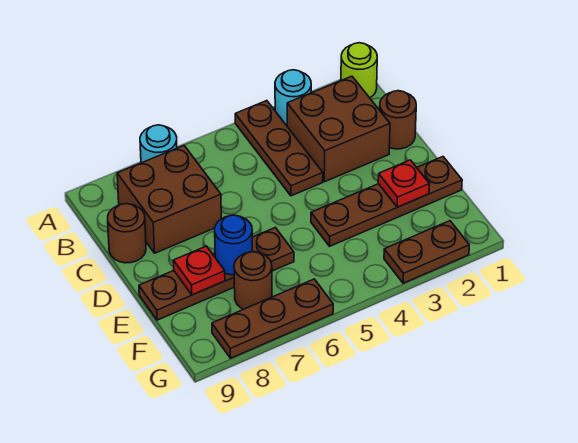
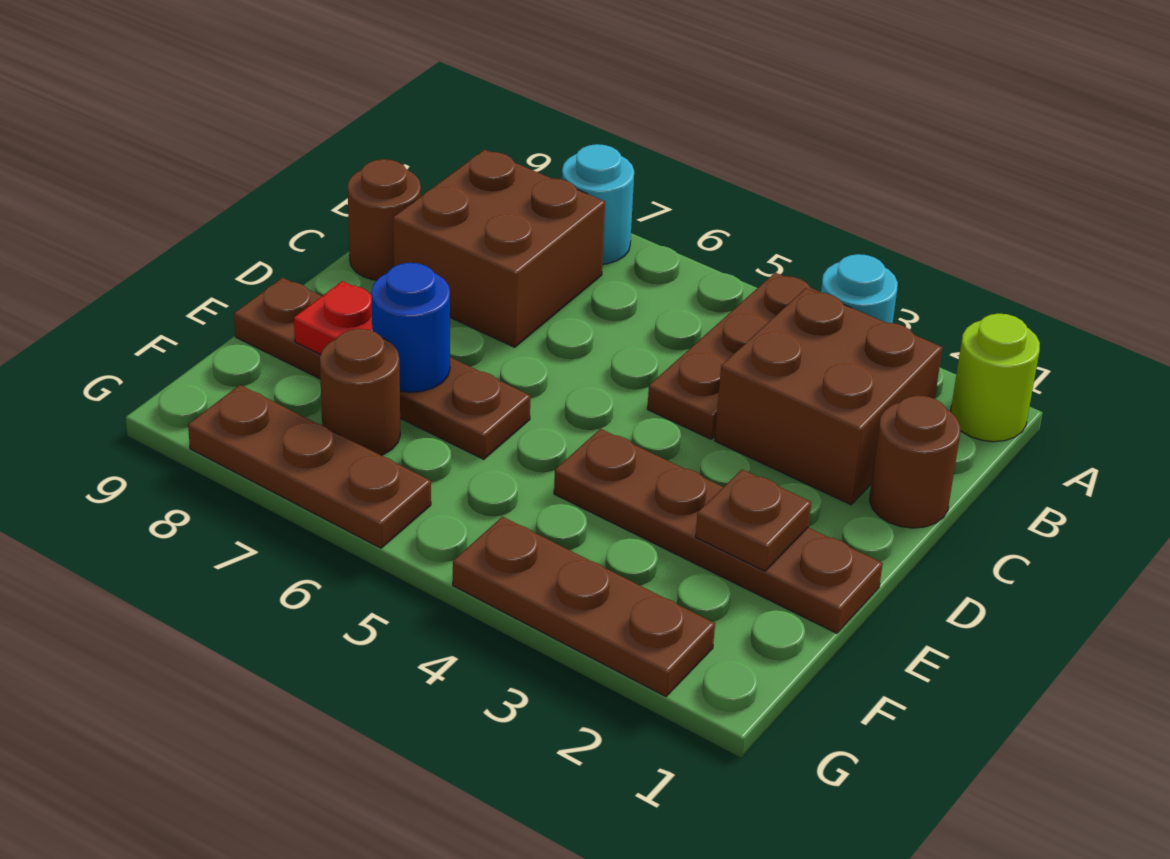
red plate E2 level 2 -> brown plate E2 level 2
brown plate G2:G3 level 1 -> brown plate G2:G4 level 1

